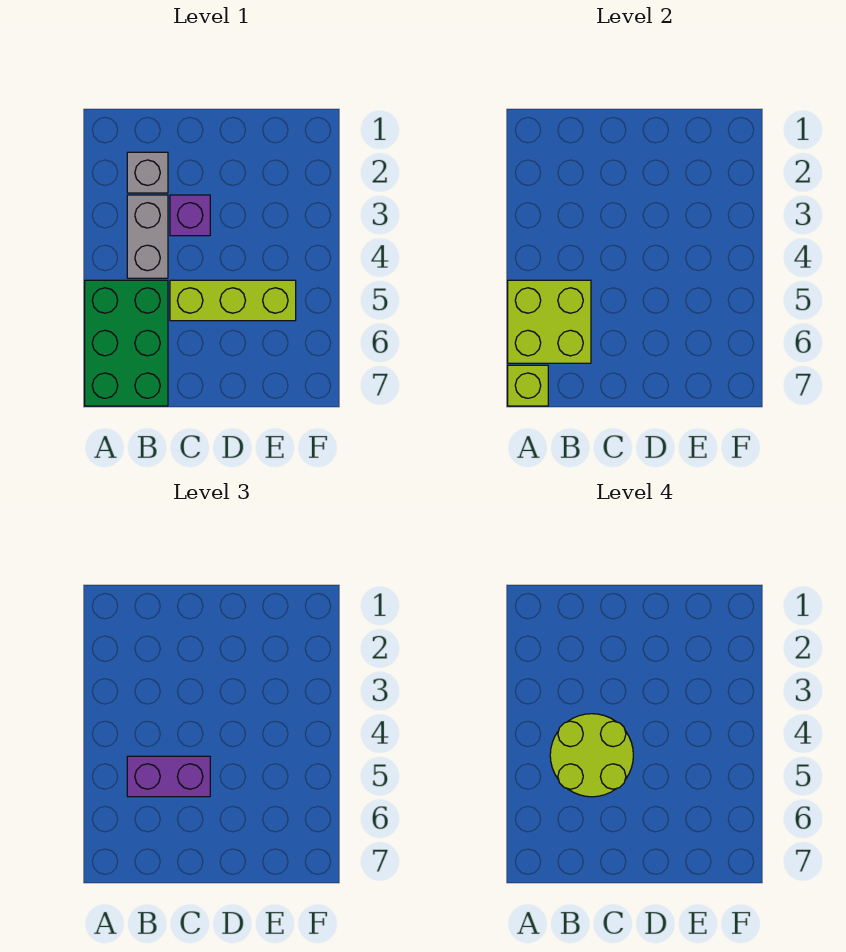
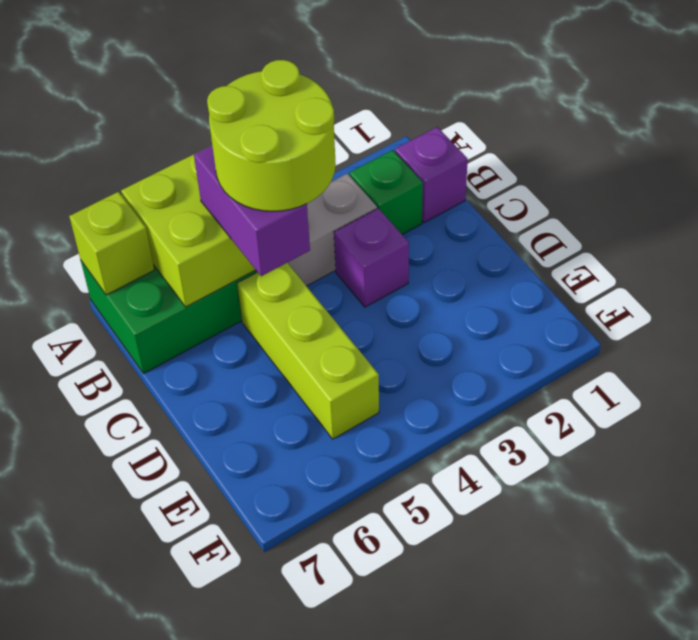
none -> purple brick B1 level 1
grey brick B2 level 1 -> green brick B2 level 1

